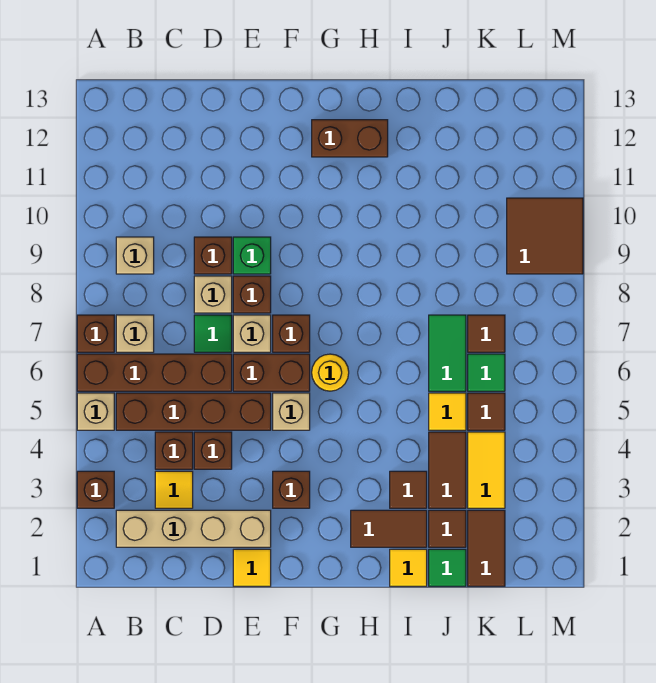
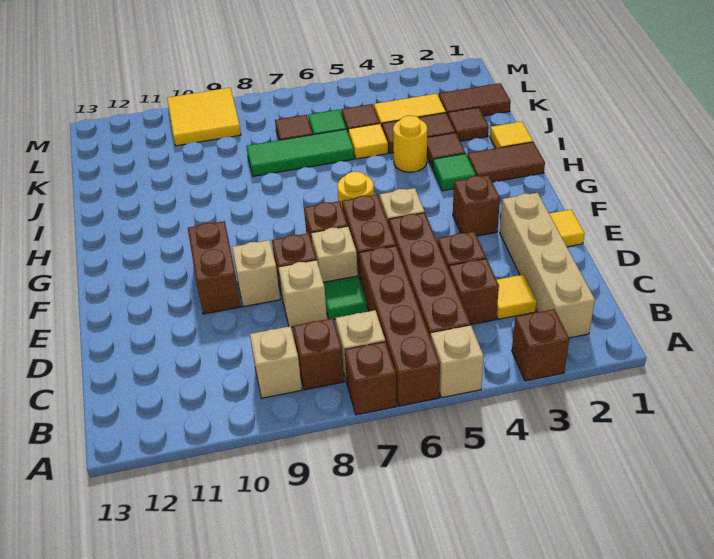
brown brick D9 level 1 -> brown brick B8 level 1
green brick E9 level 1 -> tan brick E9 level 1
brown brick G12:H12 level 1 -> brown brick E10:F10 level 1
brown tile H2:I2 level 1 -> brown tile H1:H2 level 1
none -> yellow round brick I4 level 1
green tile J1 level 1 -> green tile H3 level 1
green tile J6:J7 level 1 -> green tile J6:J8 level 1
brown tile L9:M10 level 1 -> yellow tile L9:M10 level 1

